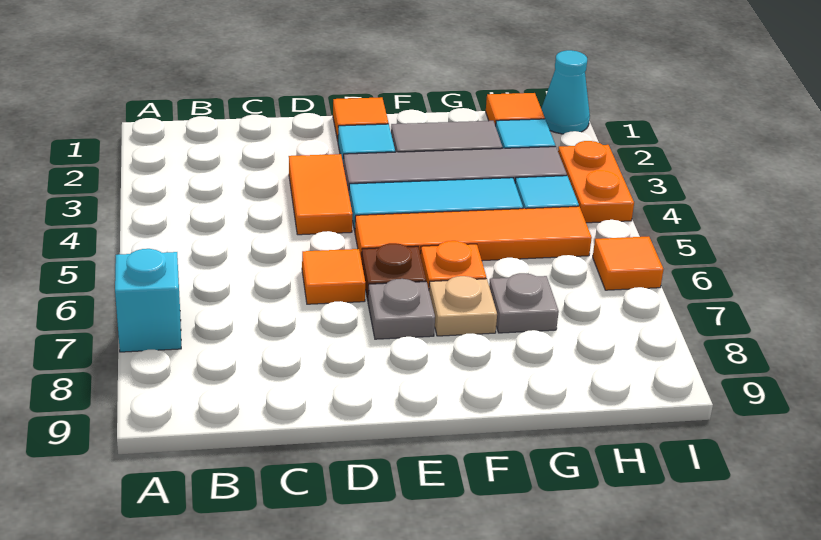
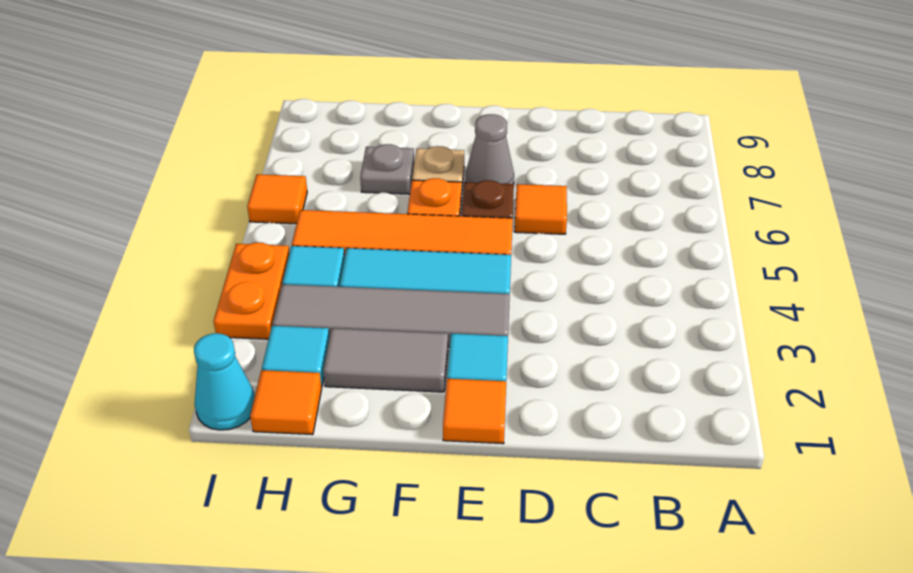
cyan brick A7 level 1 -> none
orange tile D3:D4 level 1 -> none
grey plate E7 level 1 -> grey cone E7 level 1

